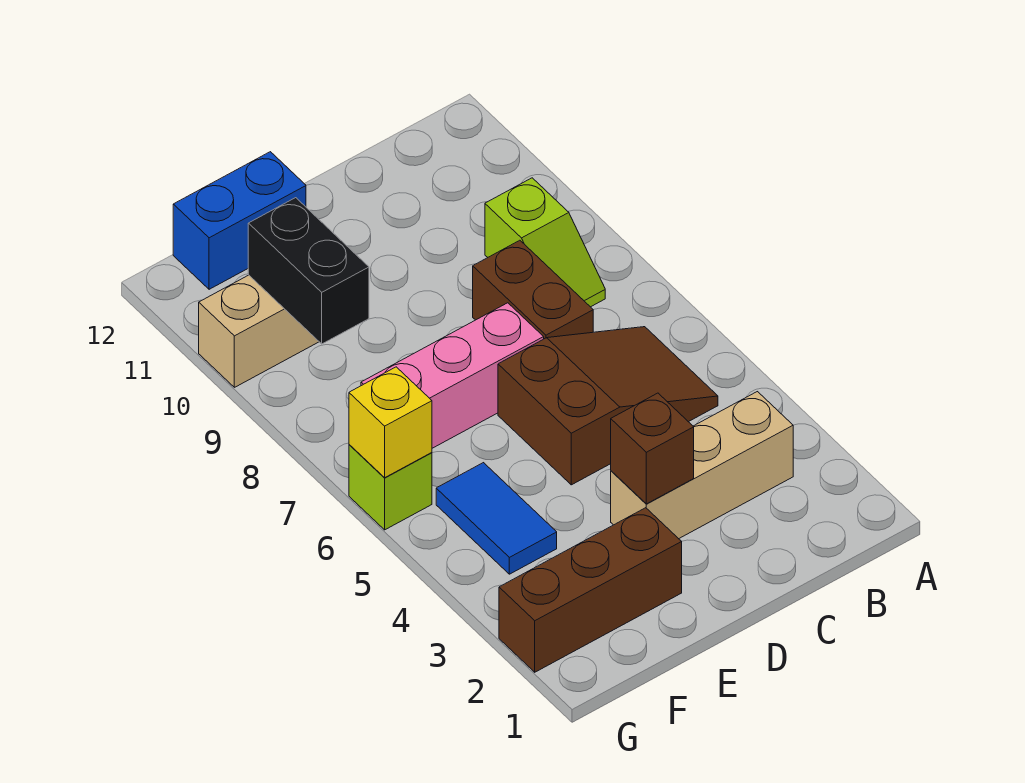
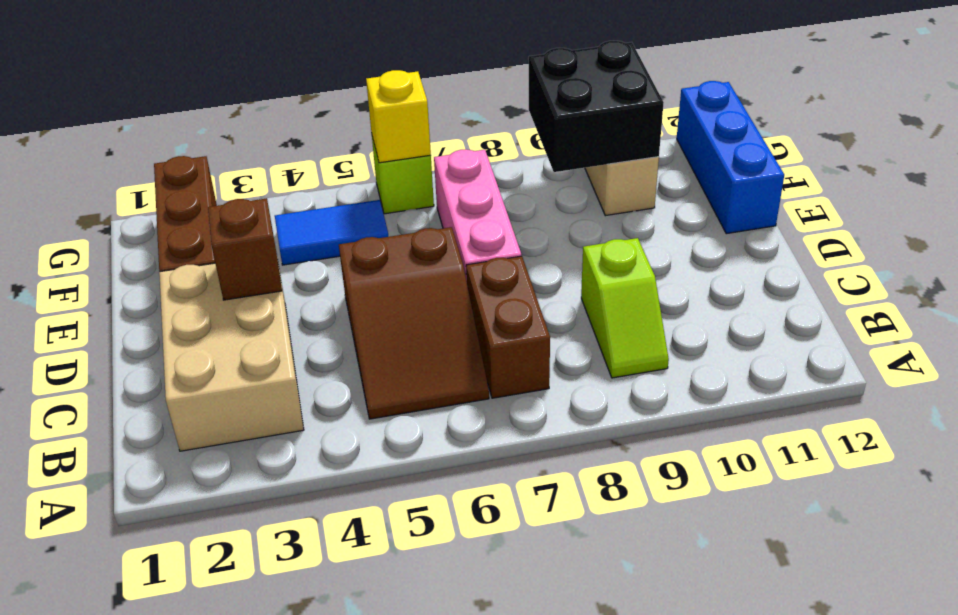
tan brick B3:D3 level 1 -> tan brick B2:D3 level 1
lime slope B8:B9 level 1 top 9 -> lime slope B9:C9 level 1 top C
brown brick C7:C8 level 1 -> brown brick B7:C7 level 1
blue brick E12:F12 level 1 -> blue brick E12:G12 level 1
black brick F9:F10 level 2 -> black brick F9:G10 level 2

